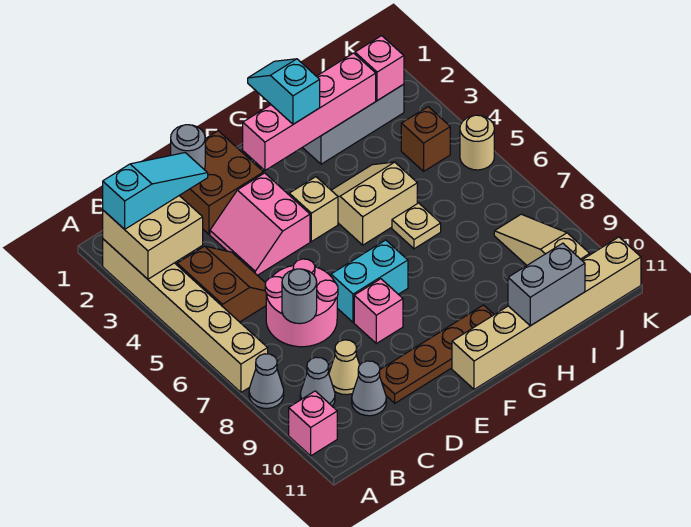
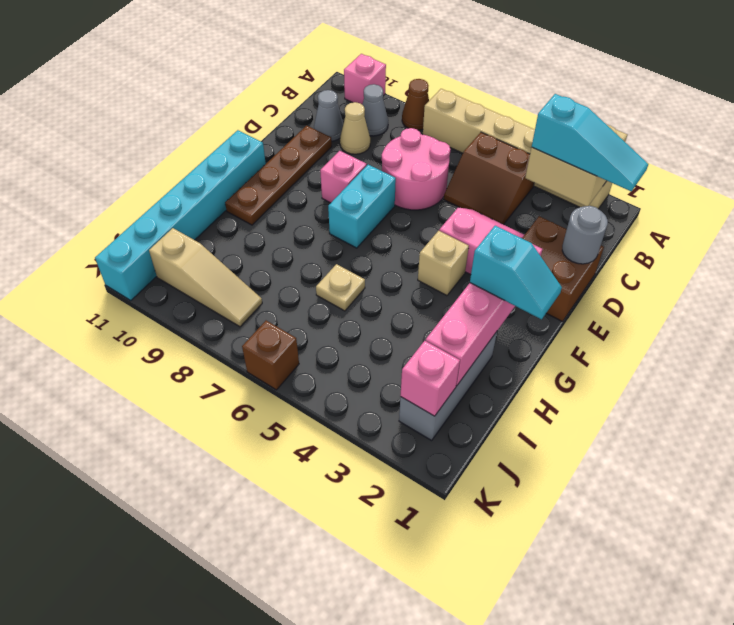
cyan slope A2:C2 level 3 top A -> cyan slope B1:B3 level 3 top 3
grey cone A8 level 1 -> brown cone A8 level 1
grey round brick C7 level 2 -> none
tan brick F11:K11 level 1 -> cyan brick F11:K11 level 1
tan slope G4:H5 level 1 top 5 -> none
grey brick H11:I11 level 2 -> none
brown brick J4 level 1 -> brown brick K6 level 1
tan round brick K5 level 1 -> none

